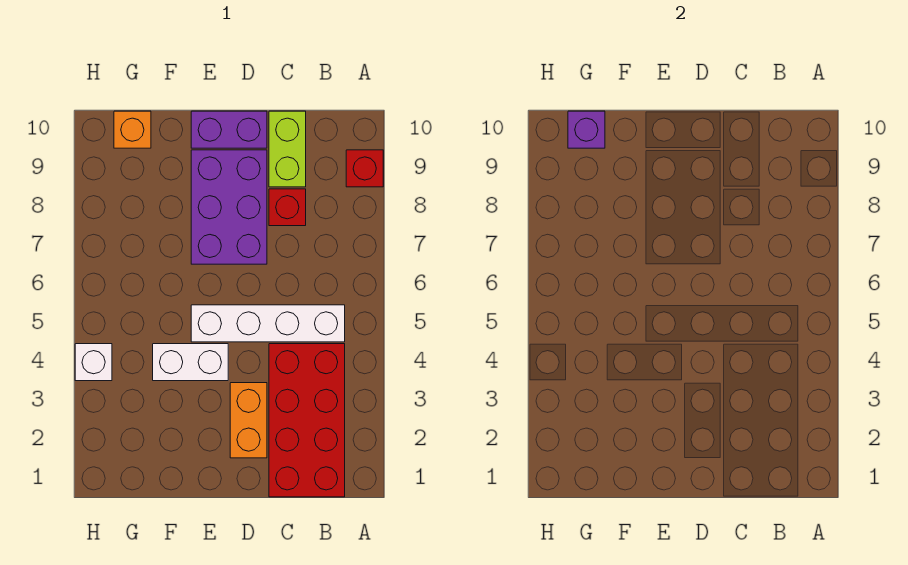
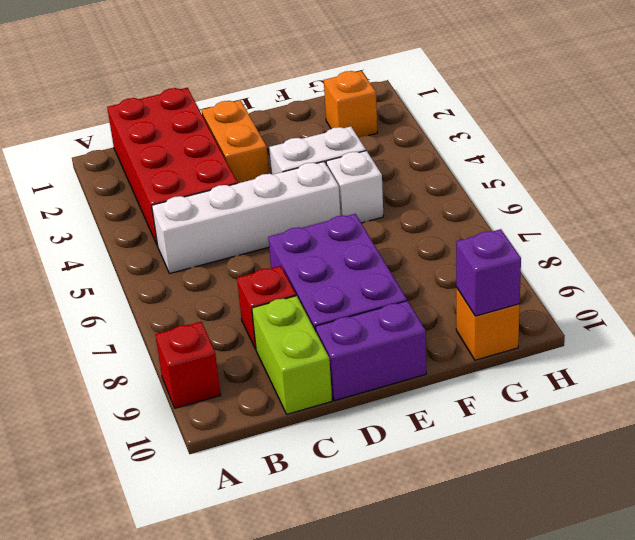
none -> orange brick G2 level 1
white brick H4 level 1 -> white brick F5 level 1

